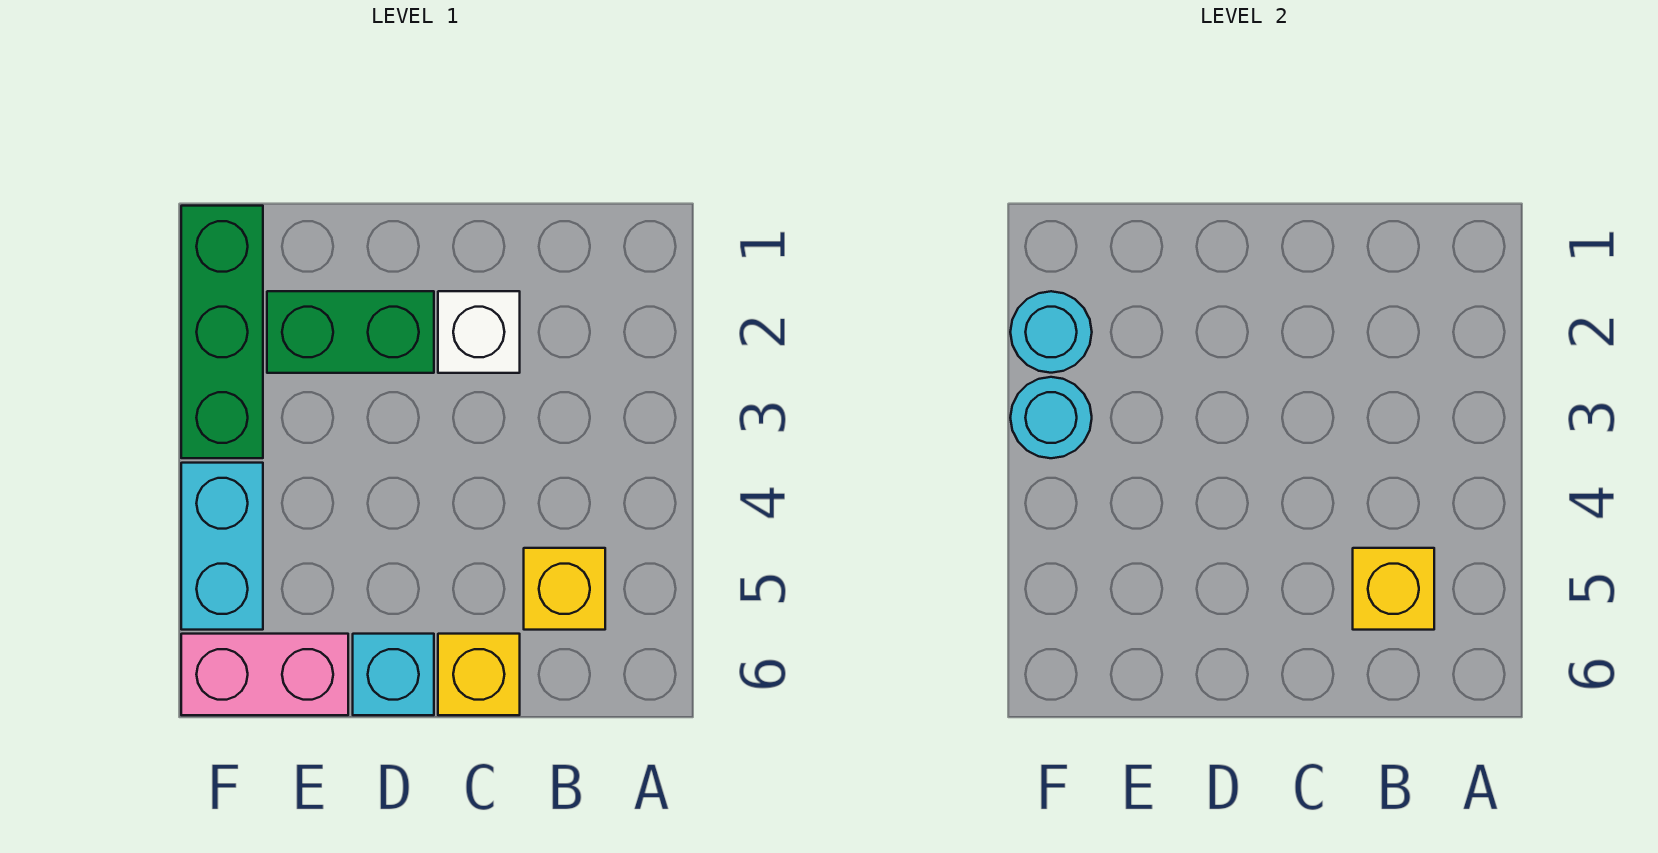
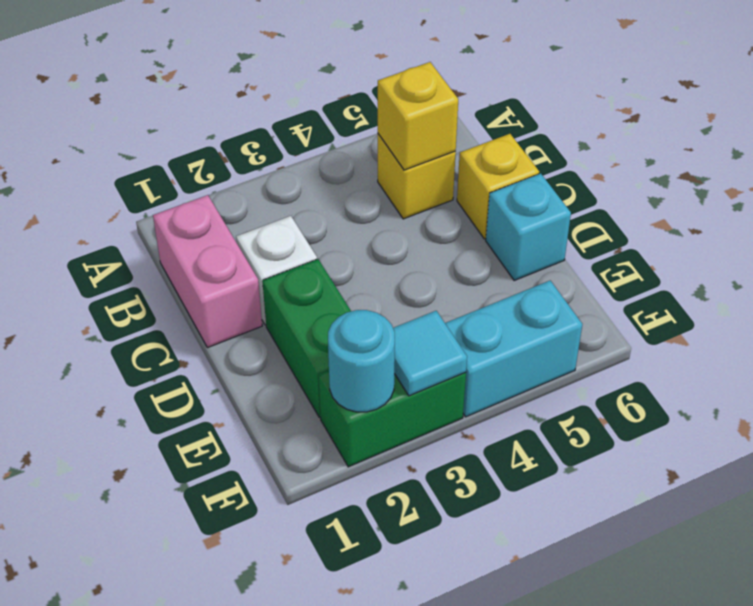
pink brick E6:F6 level 1 -> pink brick B1:C1 level 1
green brick F1:F3 level 1 -> green brick F2:F3 level 1
cyan round brick F3 level 2 -> cyan tile F3 level 2

